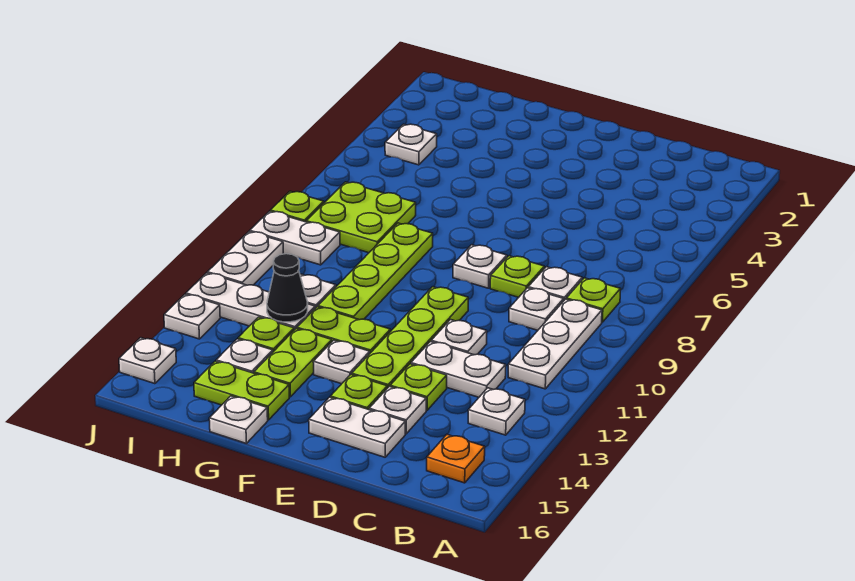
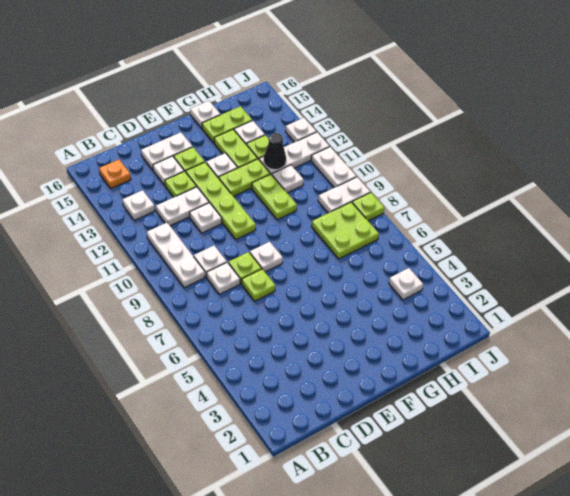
lime plate B8 level 1 -> lime plate D7 level 1
lime plate G8:G11 level 1 -> lime plate G10:G11 level 1
white plate J15 level 1 -> none

